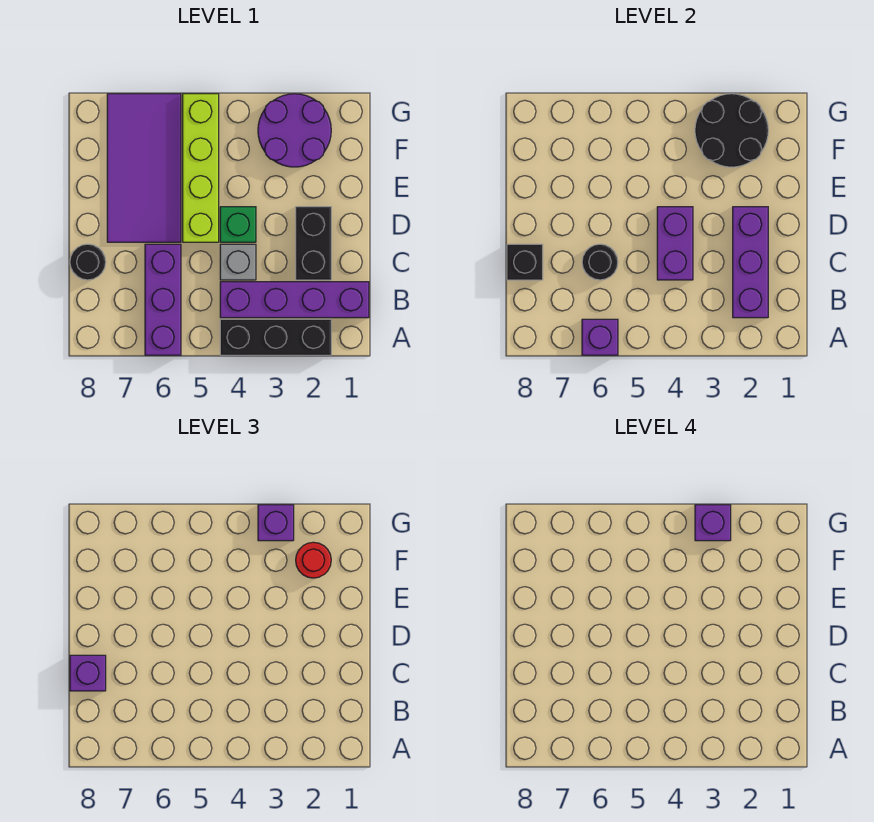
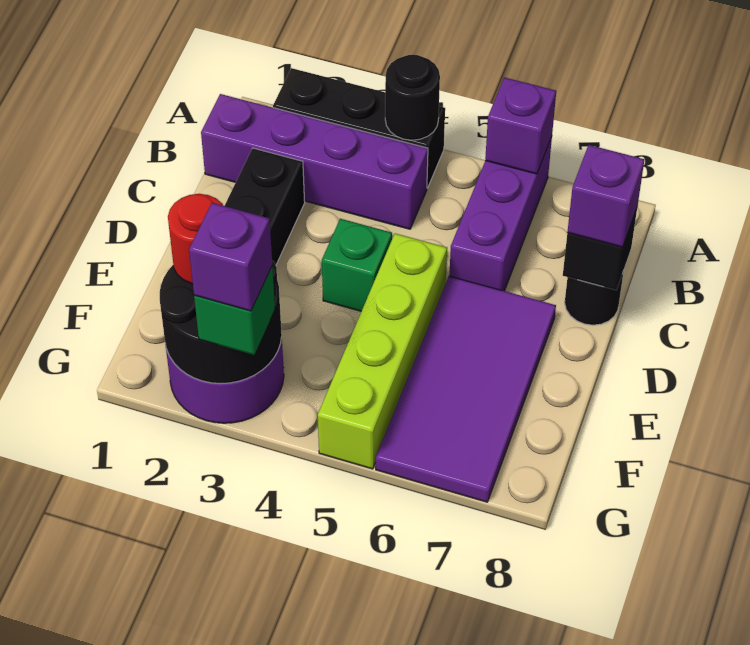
purple brick B2:D2 level 2 -> none
grey brick C4 level 1 -> none
purple brick C4:D4 level 2 -> none
black round brick C6 level 2 -> black round brick A4 level 2
purple brick G3 level 3 -> green brick G3 level 3

